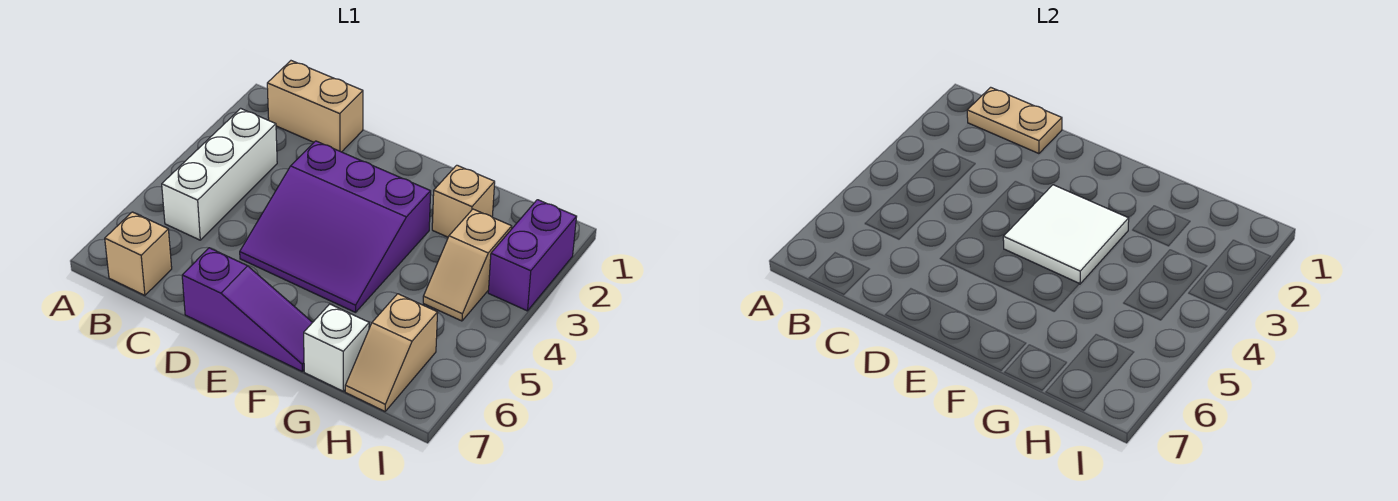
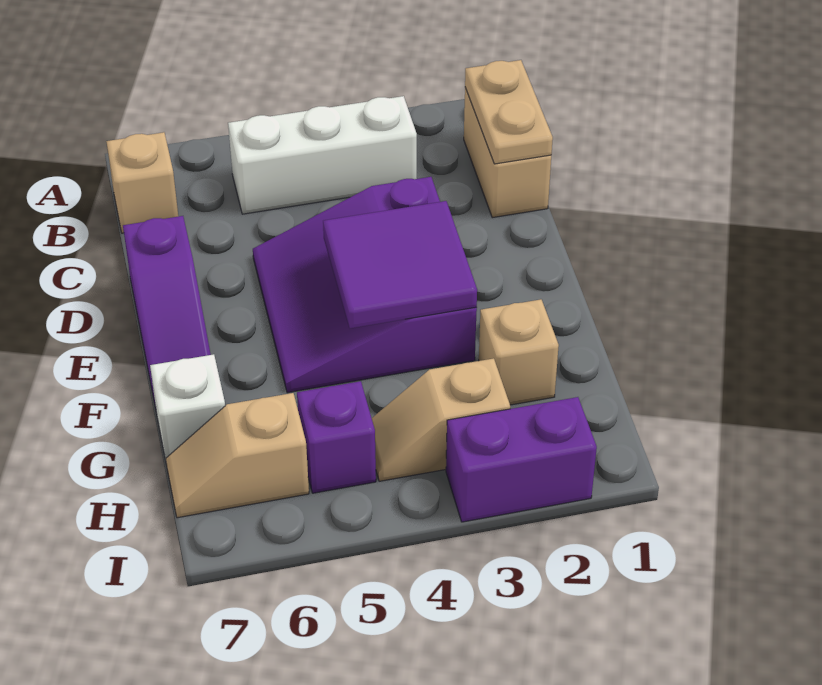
white tile E3:F4 level 2 -> purple tile E3:F4 level 2
none -> purple brick H5 level 1

